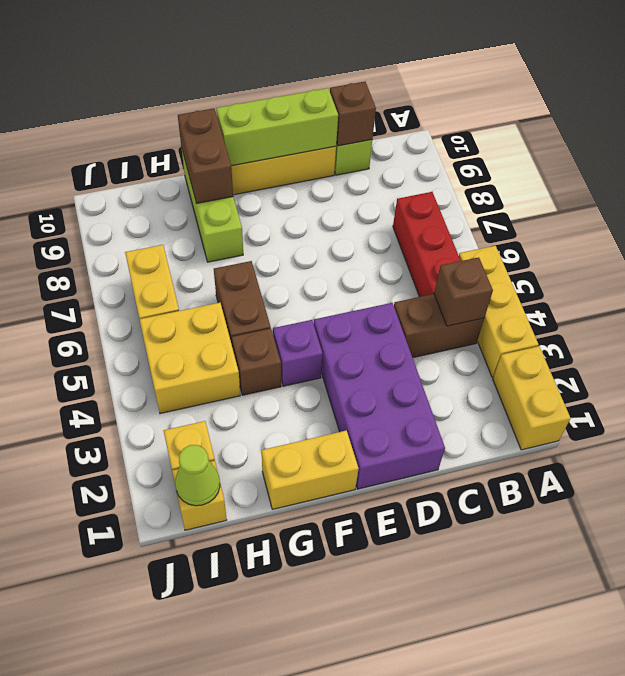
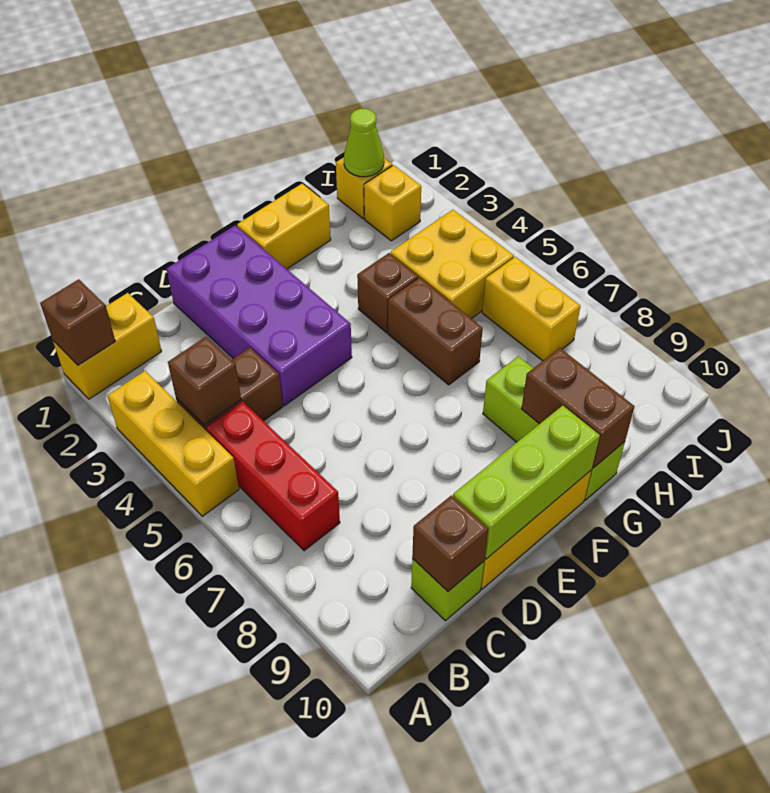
yellow brick A1:A2 level 1 -> yellow brick A1:B1 level 1
none -> brown brick A1 level 2
purple brick F4 level 1 -> none

